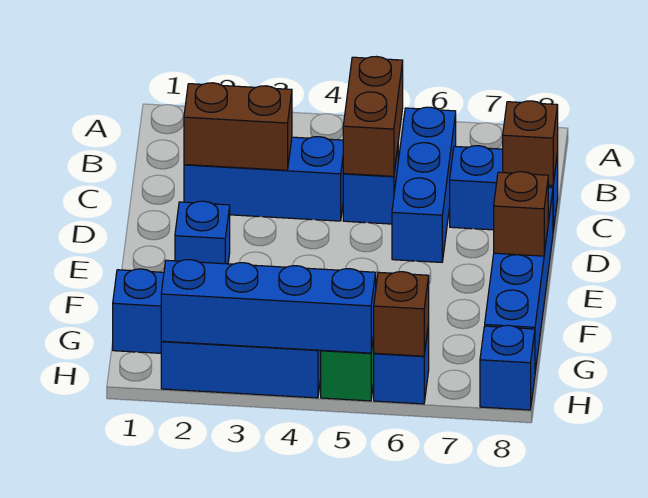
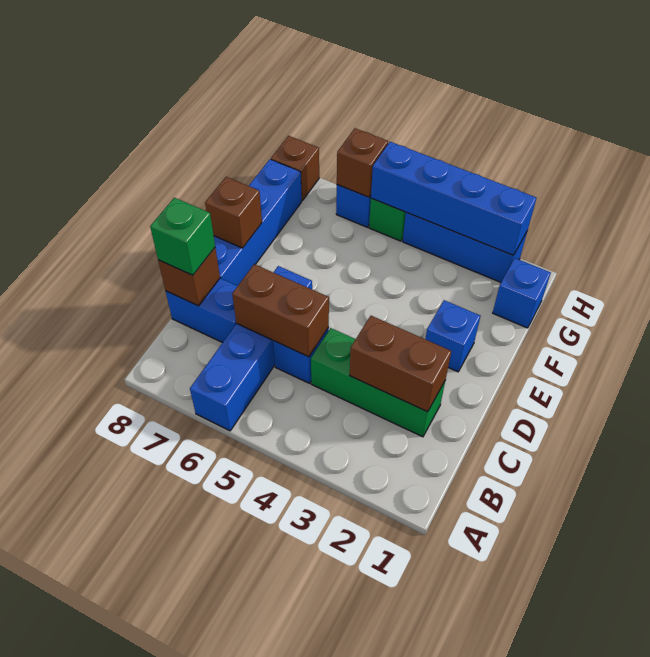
brown brick B5:C5 level 2 -> brown brick C5:C6 level 2
blue brick B6:D6 level 1 -> blue brick A6:D6 level 1
blue brick C2:C4 level 1 -> green brick C2:C4 level 1
none -> green brick C8 level 3
blue brick H8 level 1 -> brown brick H8 level 1

